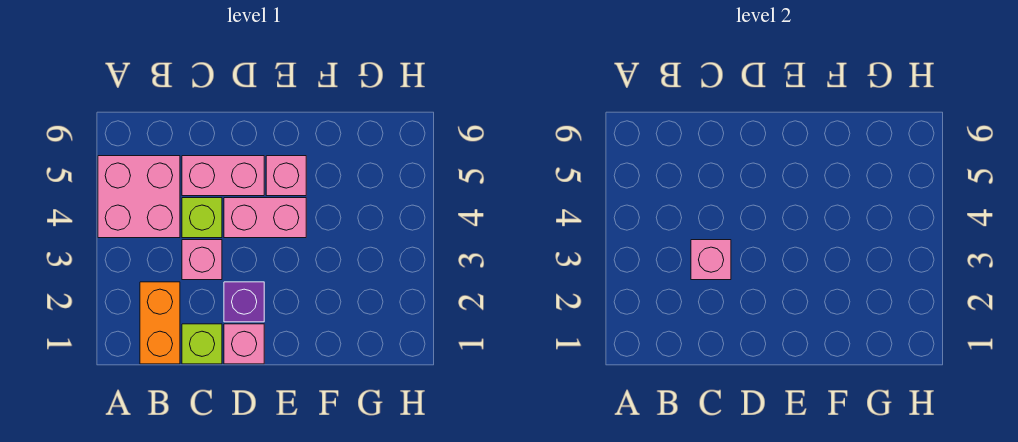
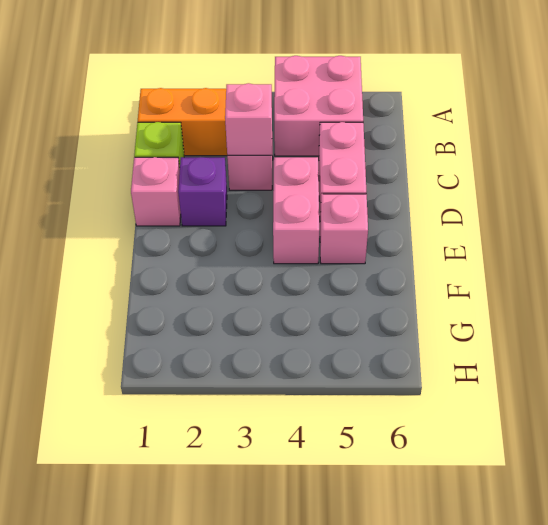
lime brick C4 level 1 -> none

